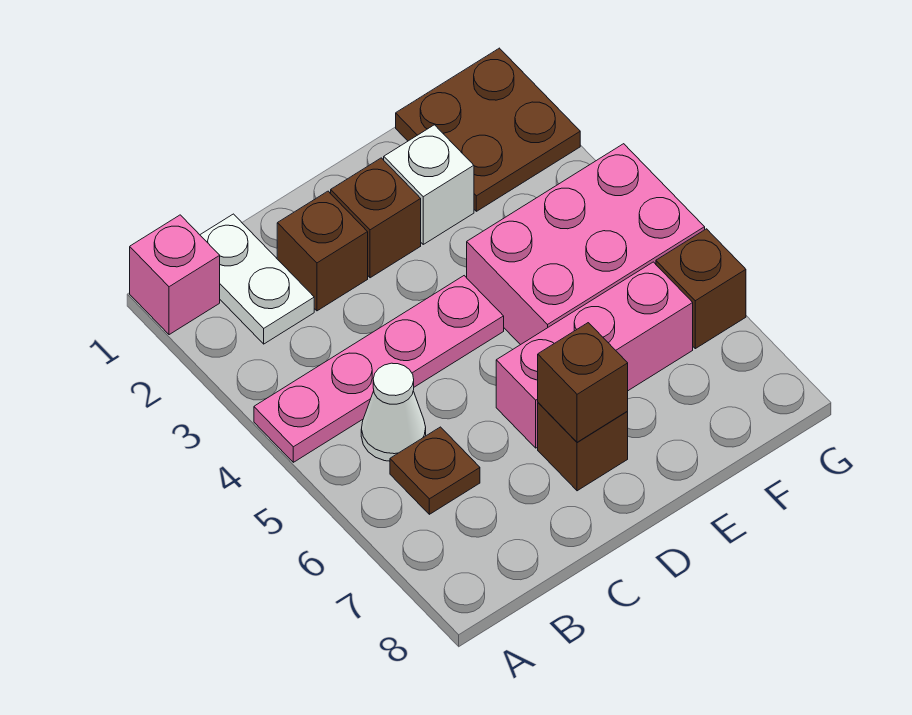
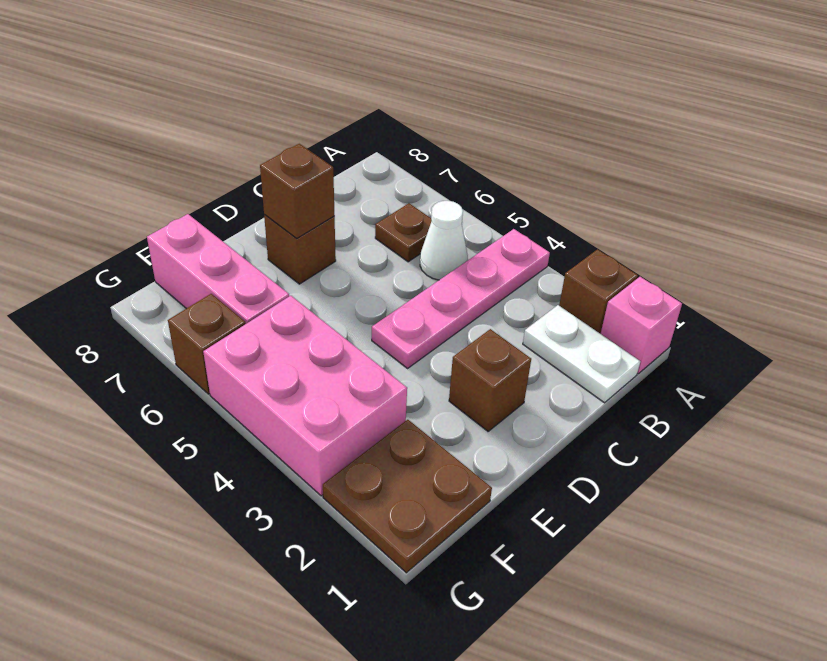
brown brick C2 level 1 -> brown brick A2 level 1
pink brick D6:F6 level 1 -> pink brick F6:F8 level 1
white brick E2 level 1 -> none
pink brick E4:G5 level 1 -> pink brick F3:G5 level 1

